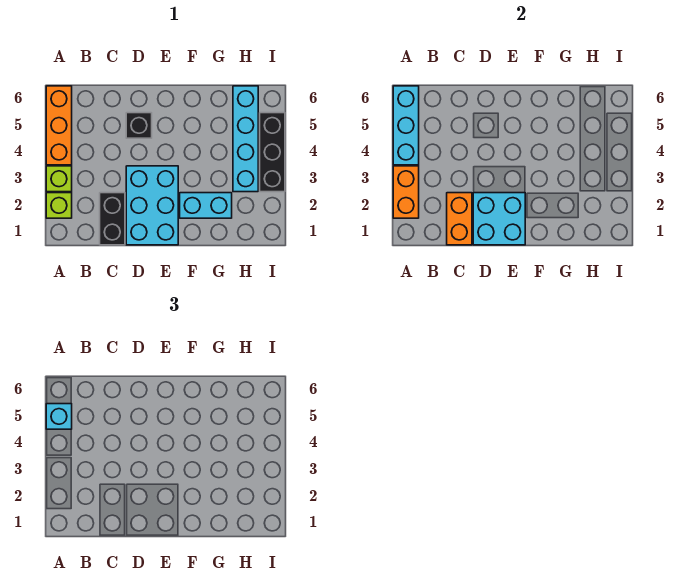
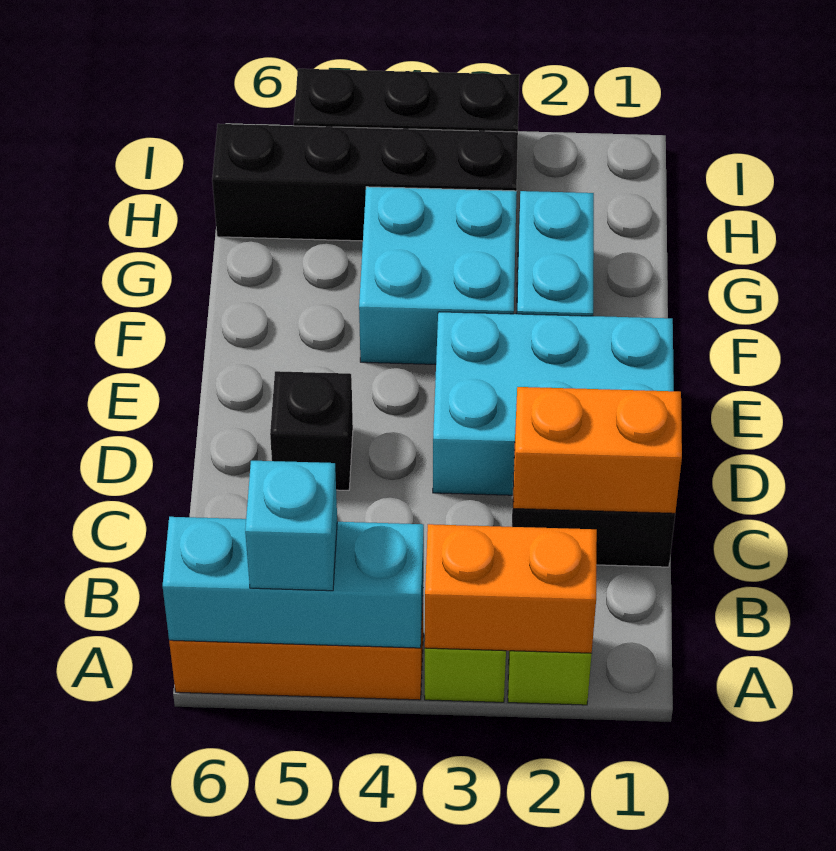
cyan brick D1:E2 level 2 -> cyan brick F3:G4 level 1
cyan brick H3:H6 level 1 -> black brick H3:H6 level 1

